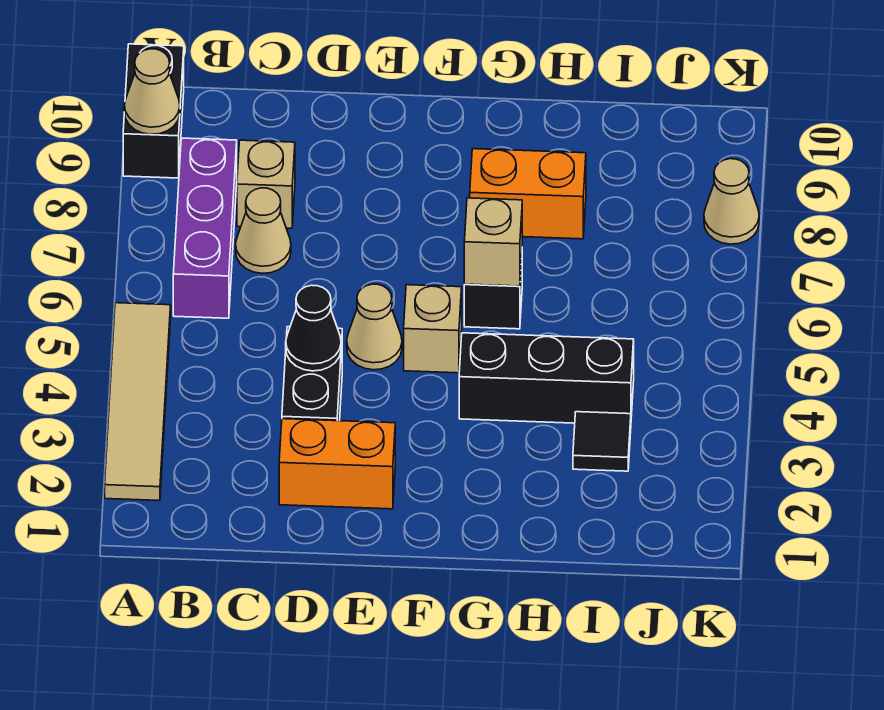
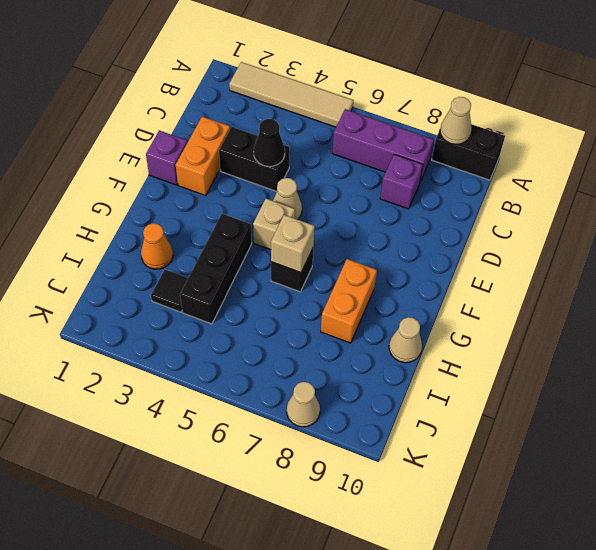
tan cone C7 level 1 -> tan cone H10 level 1
tan brick C8 level 1 -> purple brick C8 level 1
none -> purple brick E1 level 1
none -> orange cone H2 level 1

